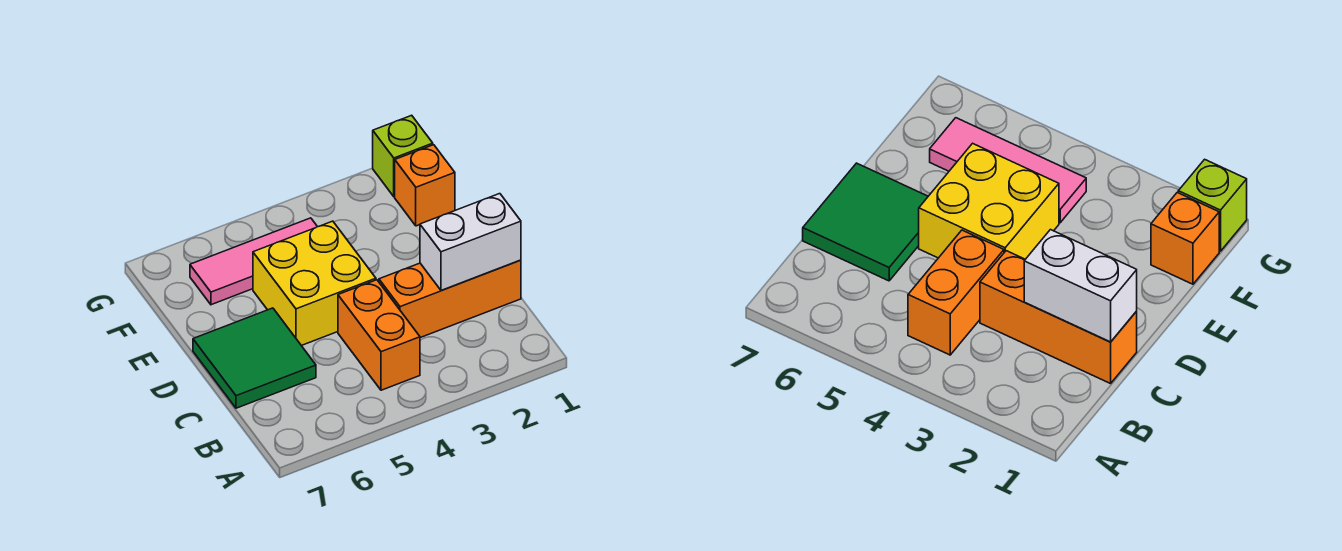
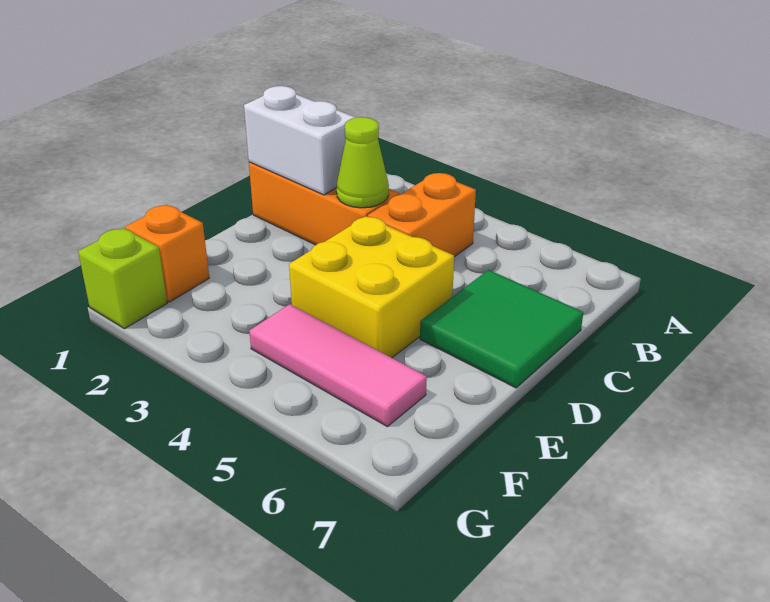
none -> lime cone C3 level 2

